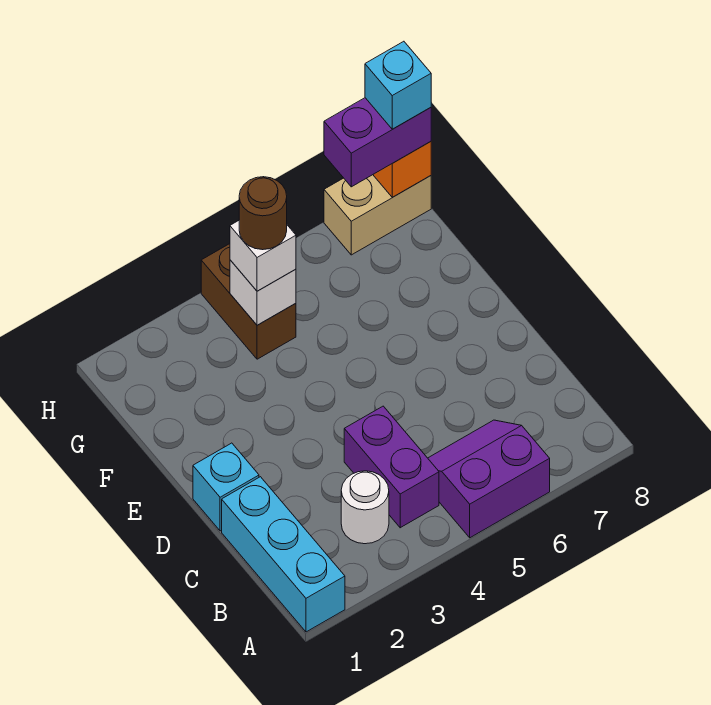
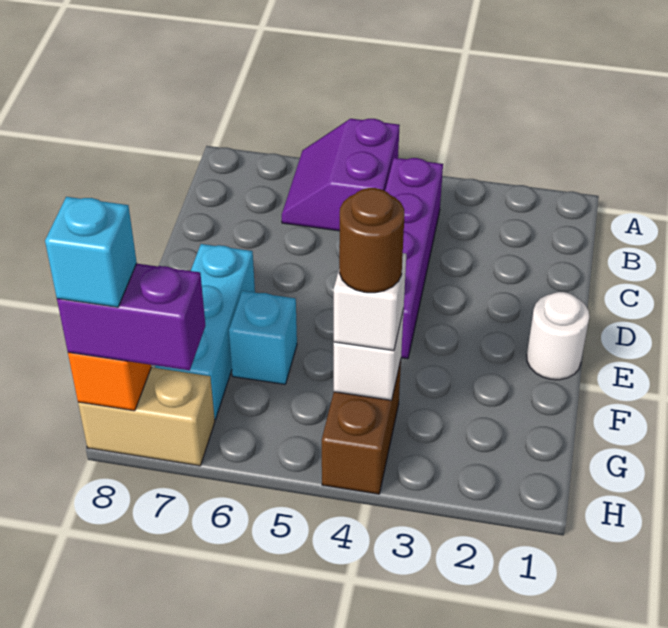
cyan brick A1:C1 level 1 -> cyan brick E7:G7 level 1
purple slope A5:B6 level 1 top A -> purple slope A5:B6 level 1 top 5
white round brick B3 level 1 -> white round brick E1 level 1
purple brick B4:C4 level 1 -> purple brick B4:E4 level 1
cyan brick D1 level 1 -> cyan brick F6 level 1

